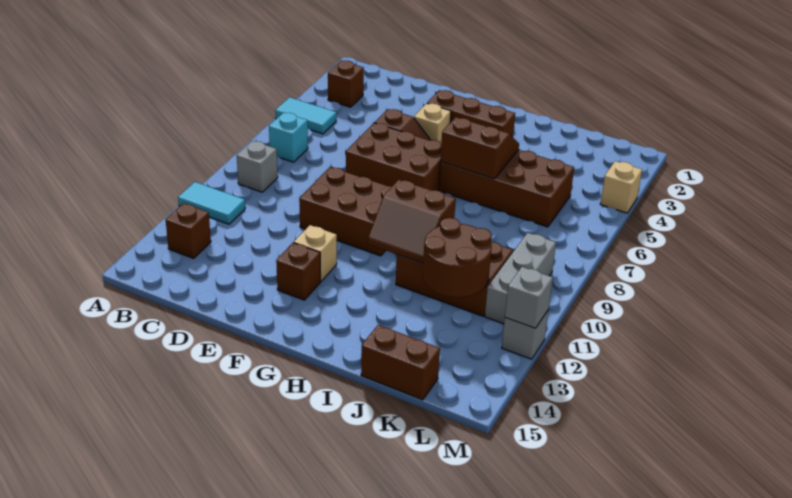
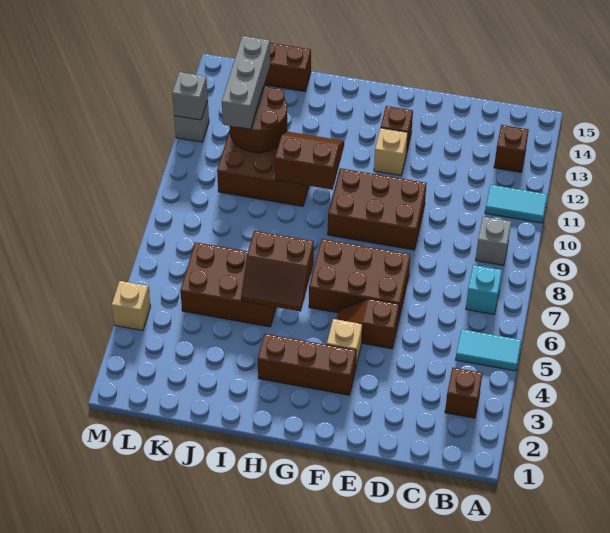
brown brick H5:K6 level 1 -> brown brick I5:K6 level 1
grey brick L9:L11 level 1 -> grey brick K11:K13 level 3

